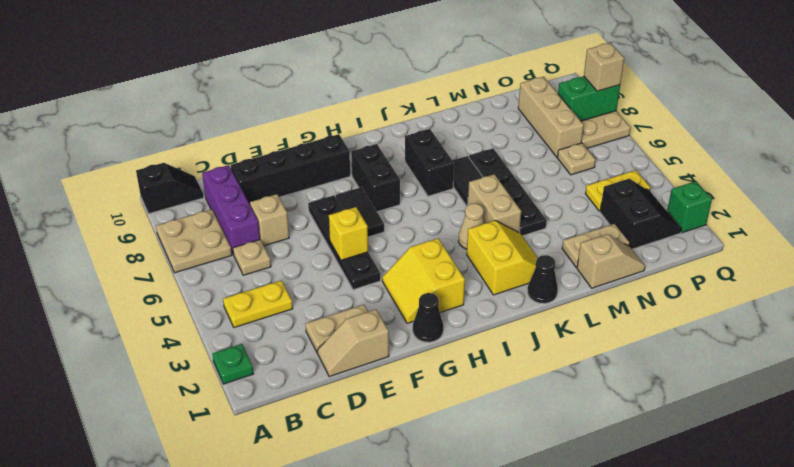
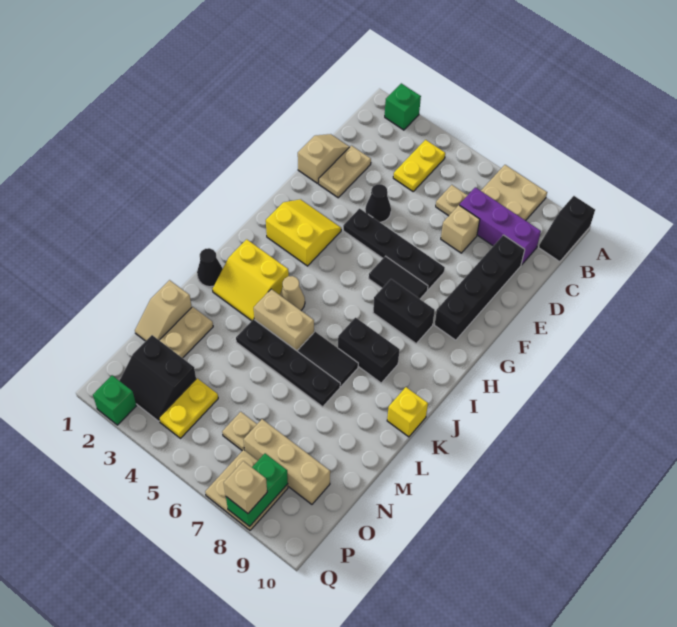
green plate A2 level 1 -> green brick A2 level 1
yellow brick F5 level 2 -> yellow brick K10 level 1
black cone G1 level 1 -> black cone E4 level 1

